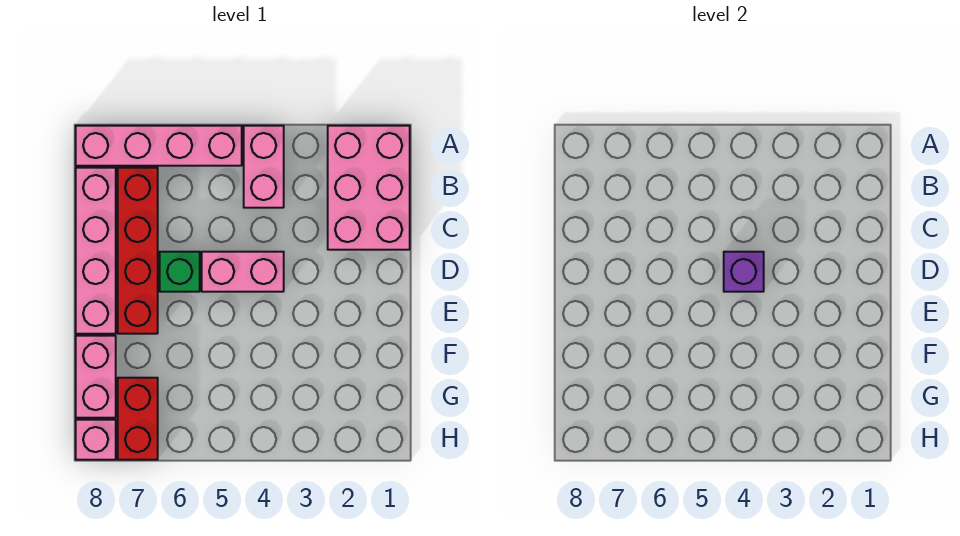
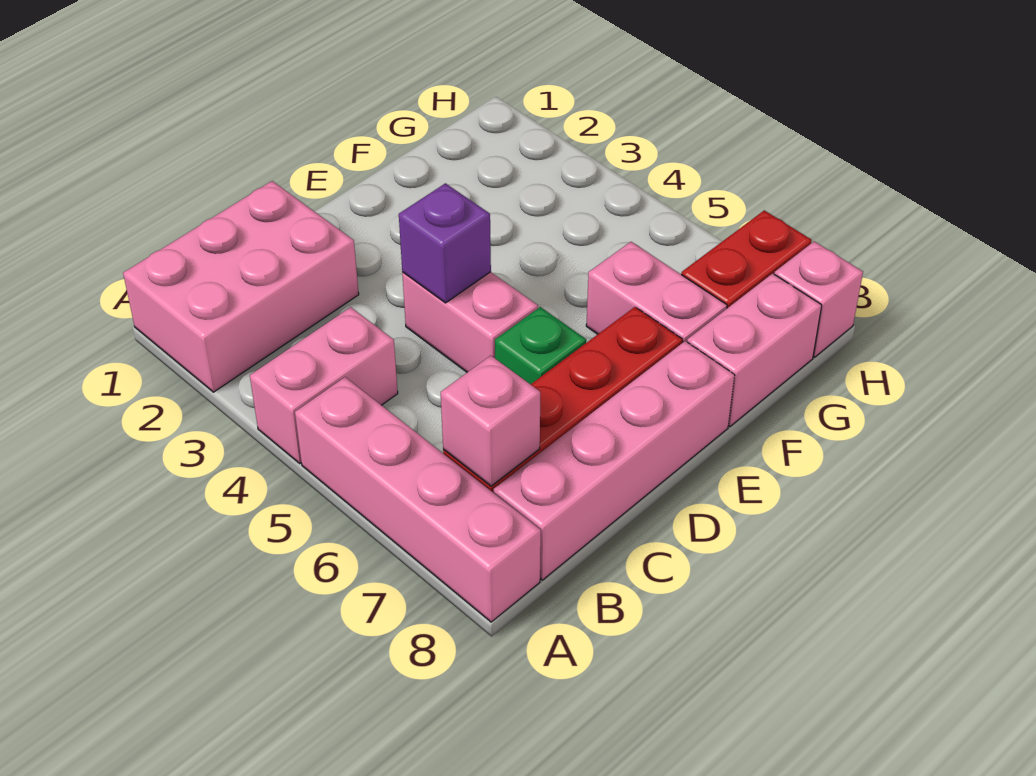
none -> pink brick B7 level 2
none -> pink brick F6:F7 level 1

